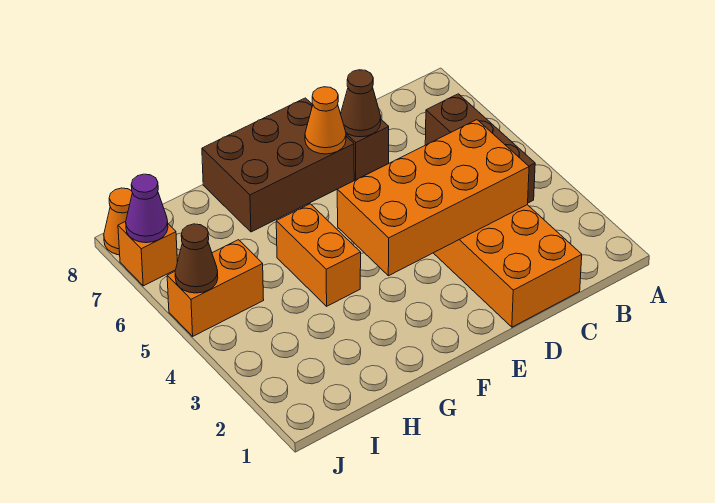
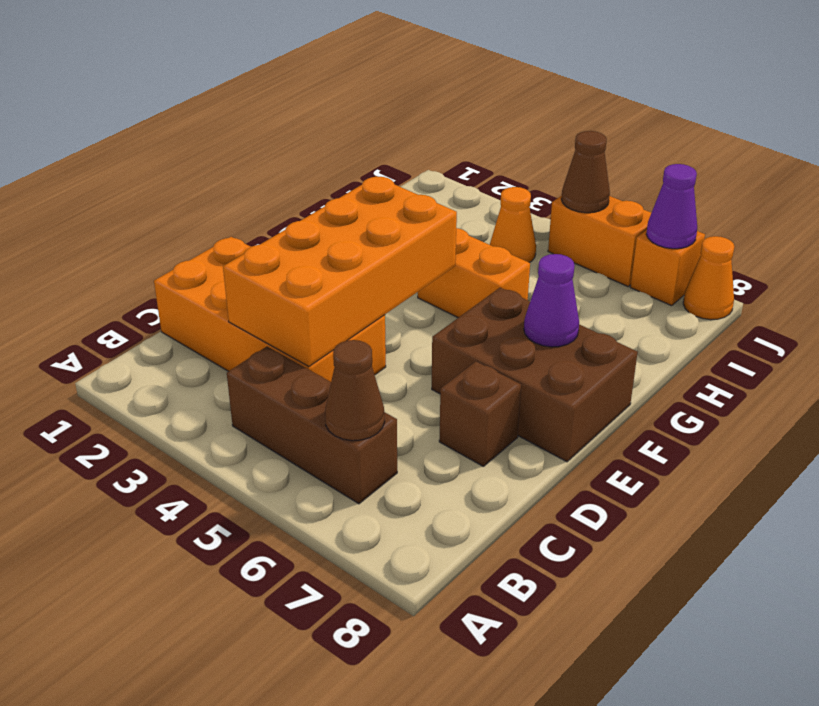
brown cone D7 level 2 -> brown cone B6 level 2
brown brick E7:G8 level 1 -> brown brick E6:F8 level 1
orange cone E7 level 2 -> orange cone I4 level 1
none -> purple cone F7 level 2
orange brick I5:J5 level 1 -> orange brick J5:J6 level 1

